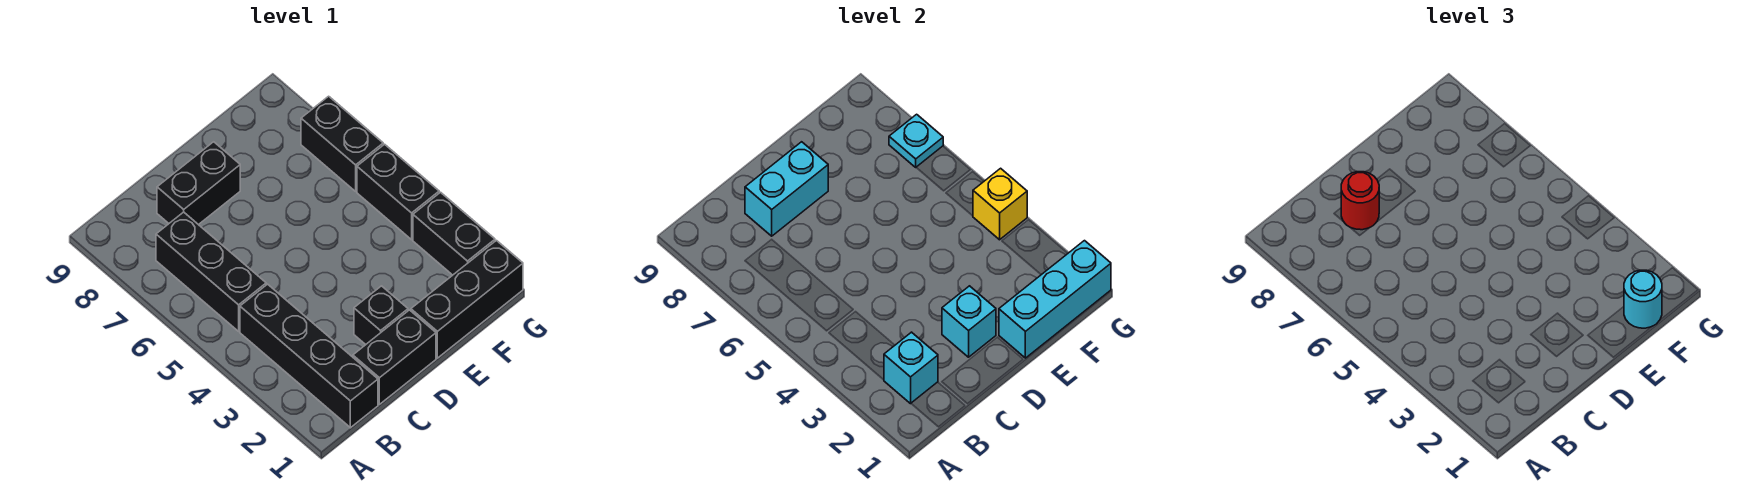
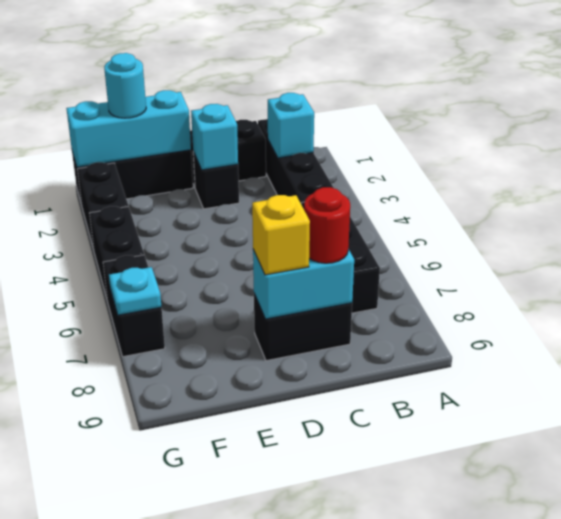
yellow brick G4 level 2 -> yellow brick D8 level 3

